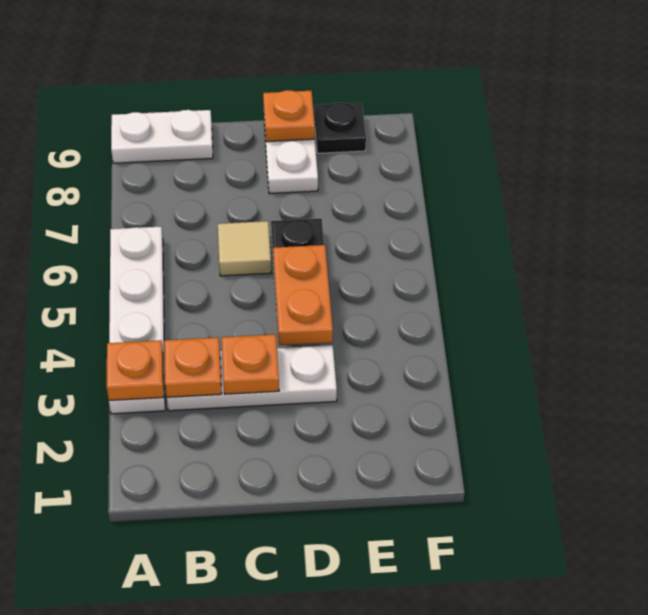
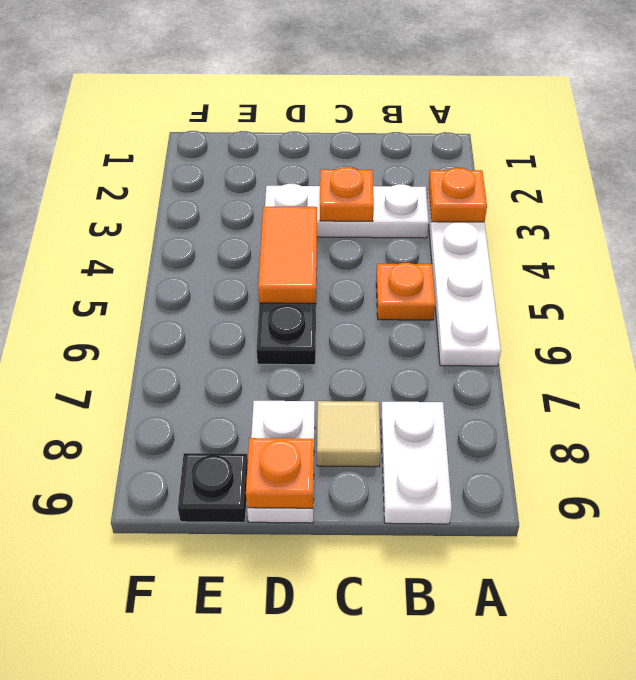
white plate A9:B9 level 1 -> white plate B8:B9 level 1
orange plate B3 level 2 -> orange plate B5 level 1
tan tile C6 level 1 -> tan tile C8 level 1
orange plate D4:D5 level 2 -> orange tile D4:D5 level 2

